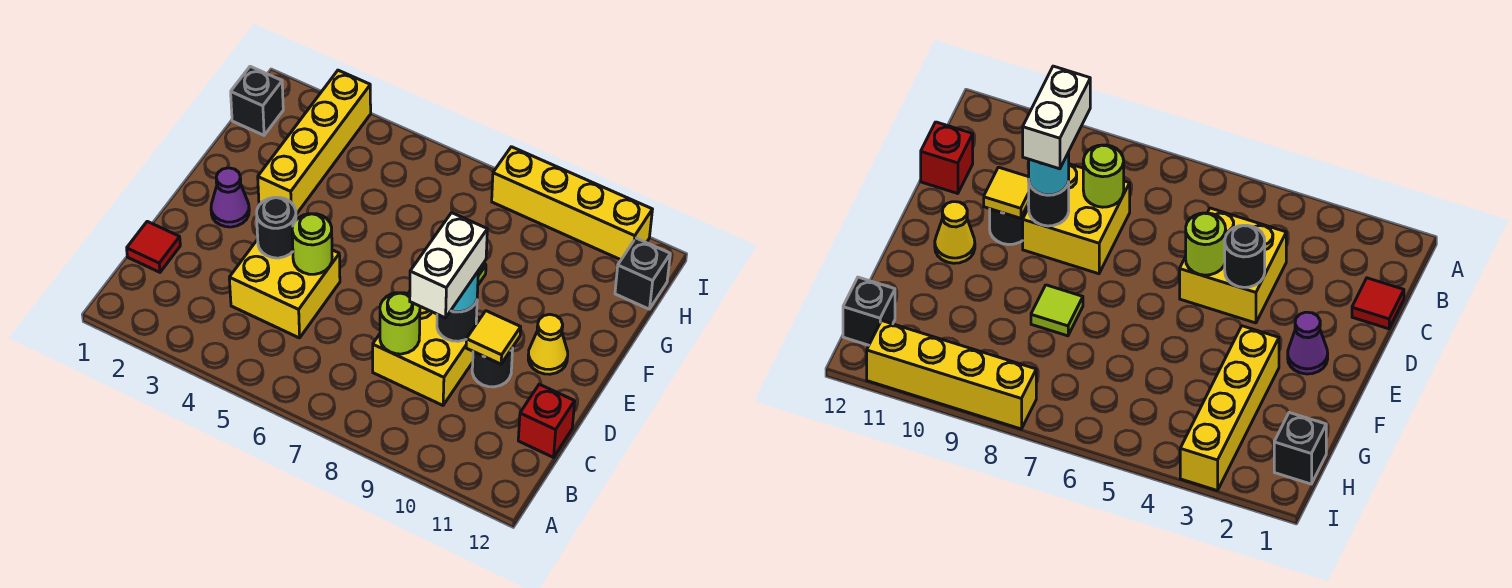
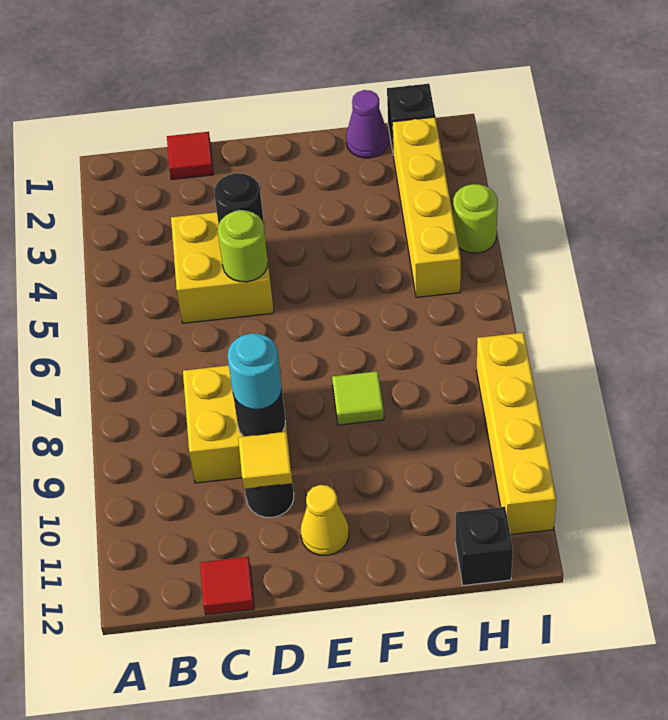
lime round brick C8 level 2 -> lime round brick I4 level 1
white brick C9:D9 level 4 -> none
red brick C12 level 1 -> red tile C12 level 1
purple cone E2 level 1 -> purple cone G1 level 1
yellow brick F3:I3 level 1 -> yellow brick H2:H5 level 1

